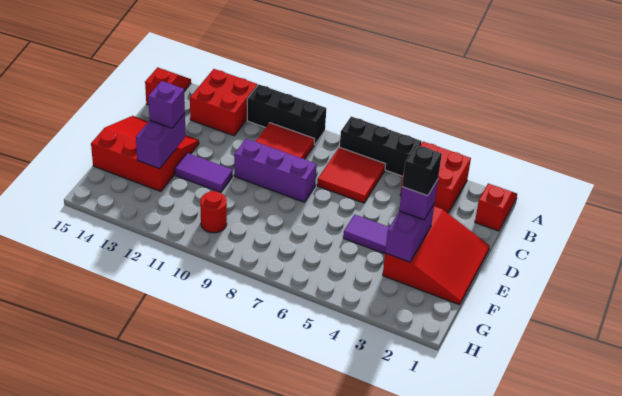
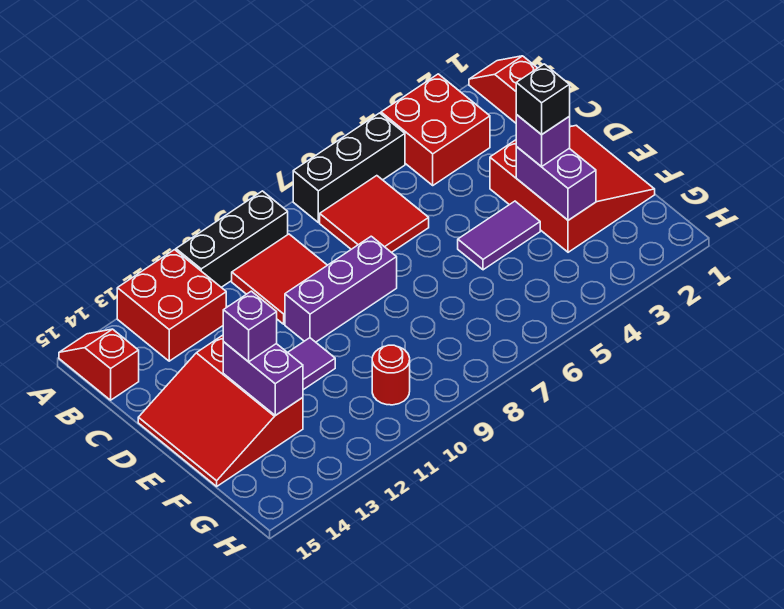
red slope D13:F15 level 1 top F -> red slope D13:F15 level 1 top 13

